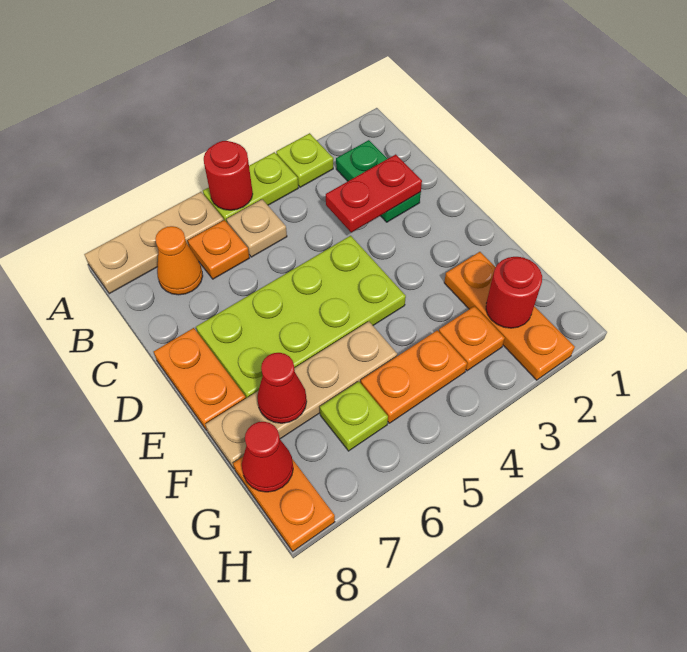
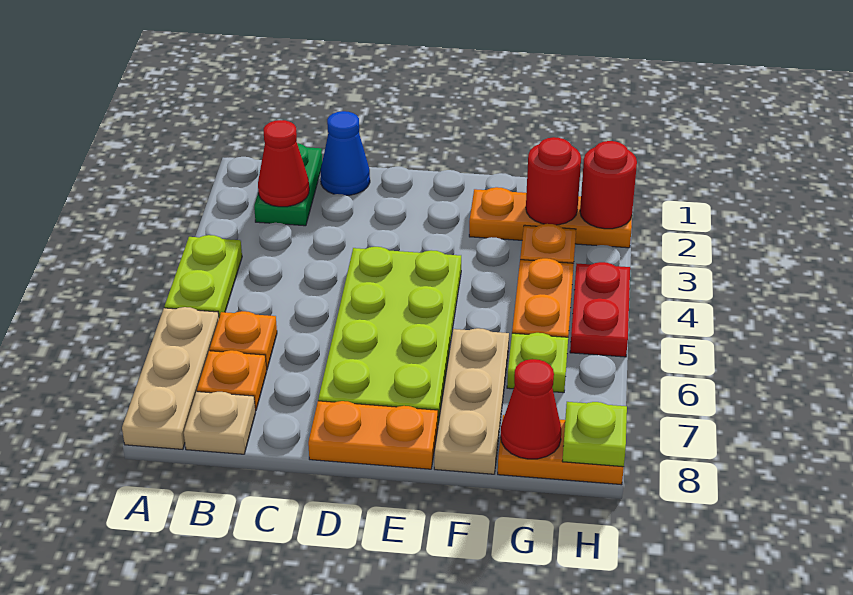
lime plate A3 level 1 -> lime plate H8 level 2
red round brick A5 level 2 -> red round brick H2 level 2
green plate B2:C2 level 1 -> green plate B1:B2 level 1
tan plate B5 level 1 -> tan plate B8 level 1
orange cone B7 level 1 -> orange plate B7 level 1
none -> blue cone C1 level 1
red plate C2:C3 level 2 -> red plate H4:H5 level 1
tan plate F5:F8 level 1 -> tan plate F6:F8 level 1
red cone F7 level 2 -> red cone B2 level 2

